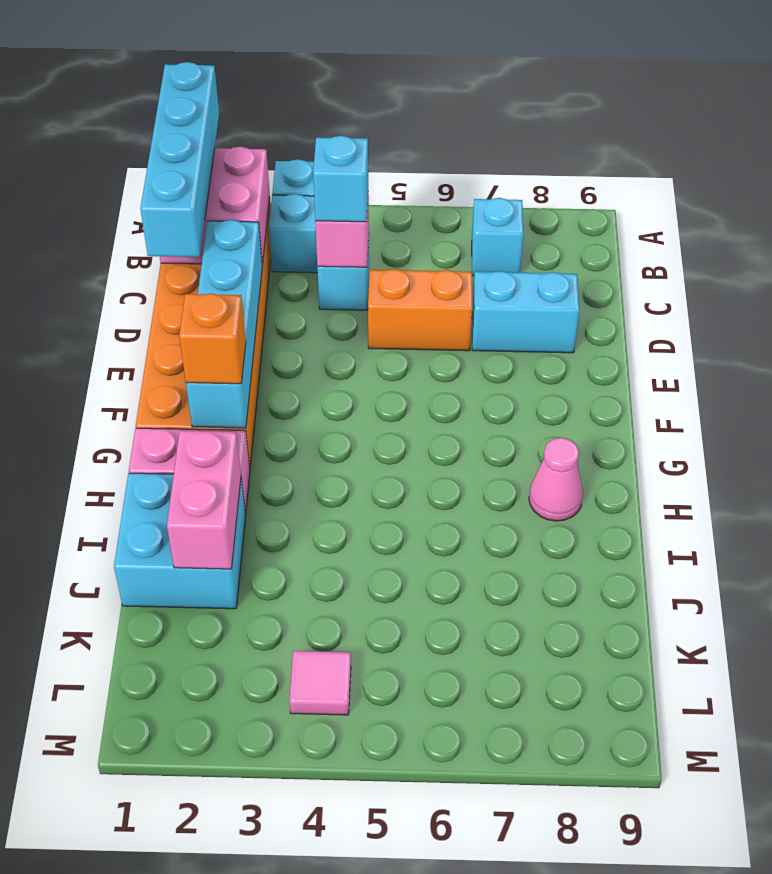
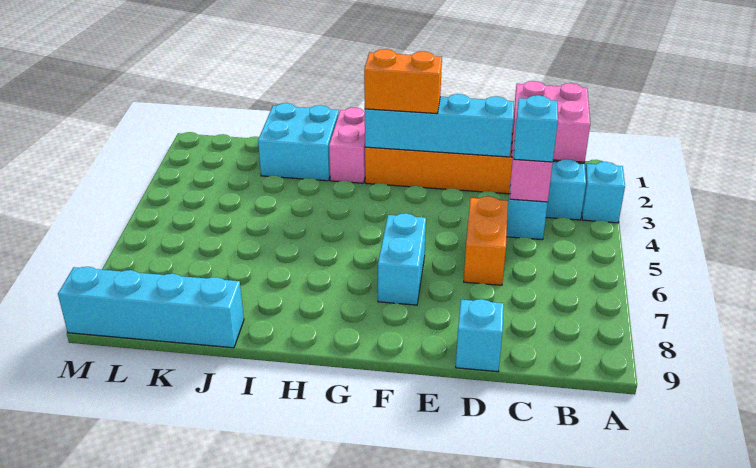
cyan brick A1:D1 level 3 -> cyan brick J9:M9 level 1
cyan brick B7 level 1 -> cyan brick D9 level 1
cyan brick D7:D8 level 1 -> cyan brick F6:F7 level 1
orange brick G2 level 3 -> orange brick F2:G2 level 3
pink cone H8 level 1 -> none
pink brick I2:J2 level 2 -> none
pink tile L4 level 1 -> none

